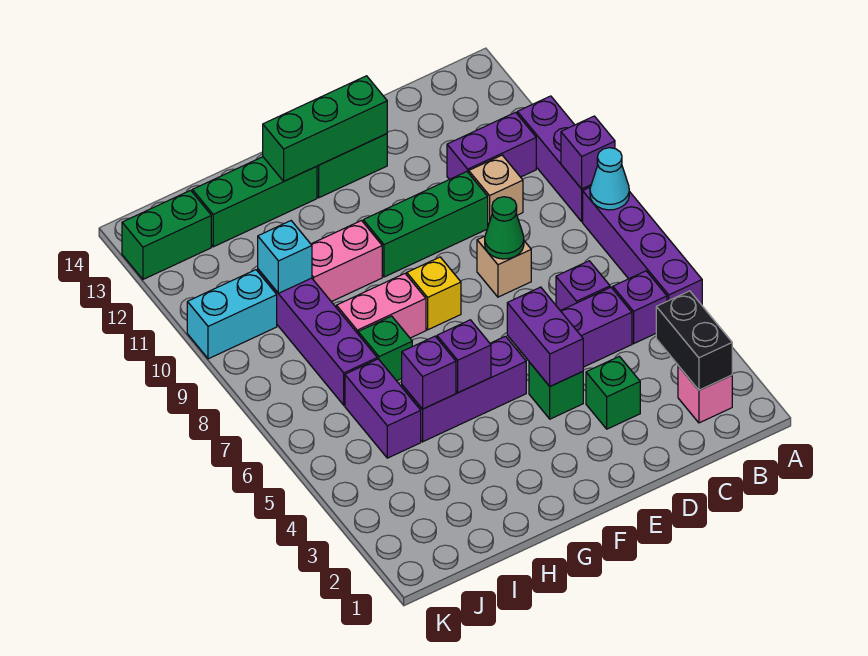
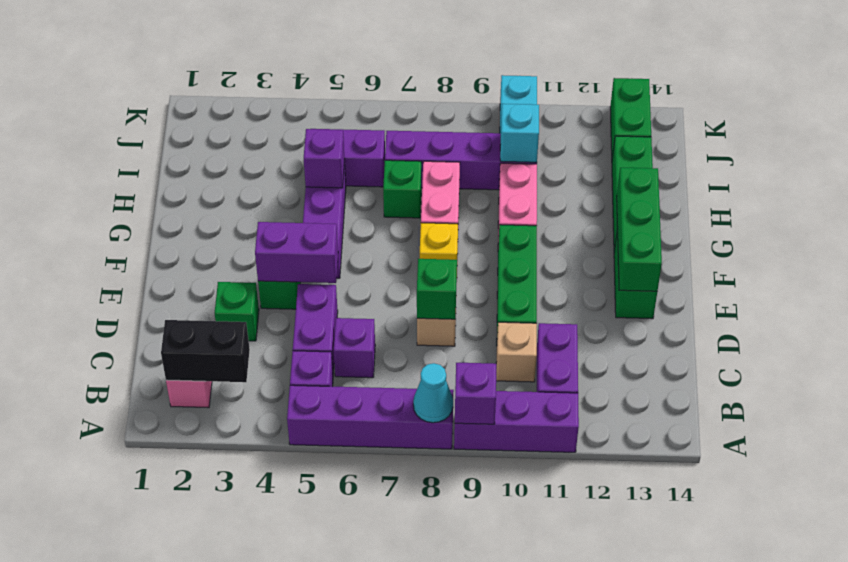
green cone D8 level 2 -> green brick D8 level 2
purple brick G5 level 2 -> none

